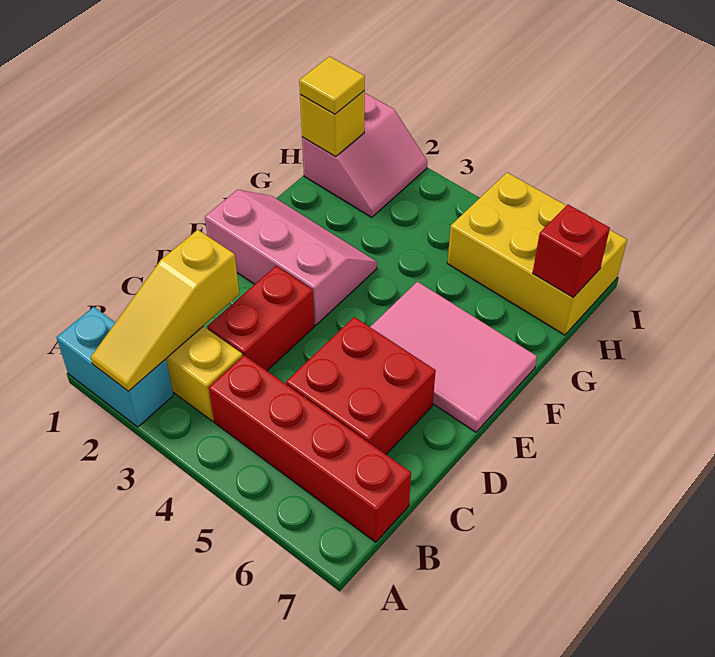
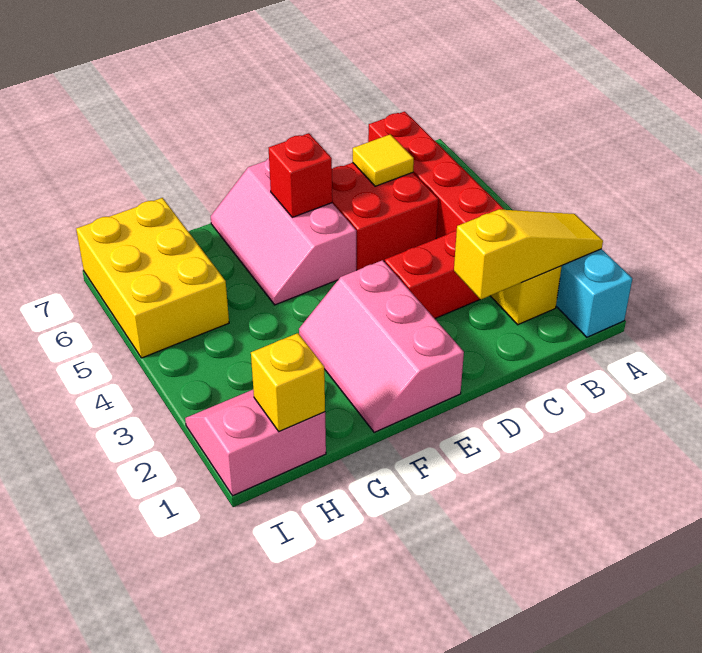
pink tile E5:F7 level 1 -> pink slope E5:F7 level 1 top E
yellow tile H1 level 3 -> yellow tile C6 level 2
red brick H7 level 2 -> red brick E6 level 2

